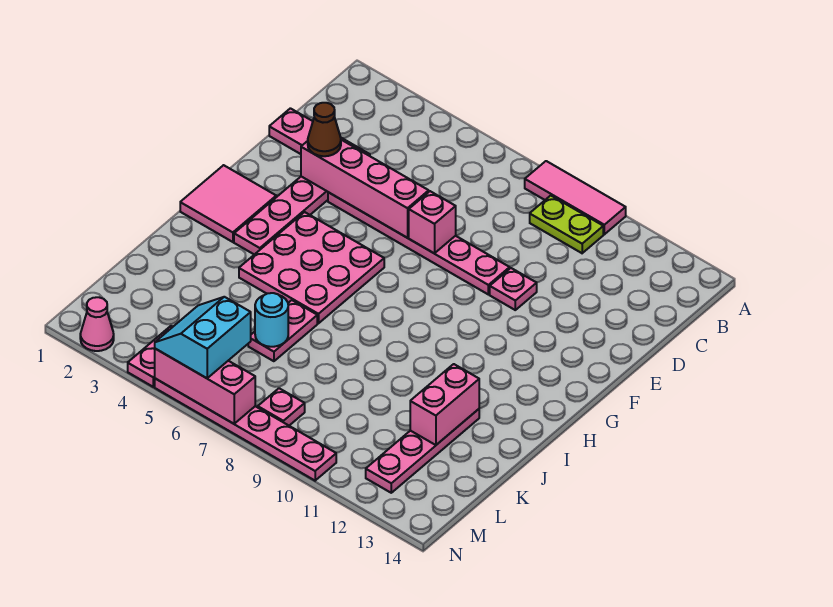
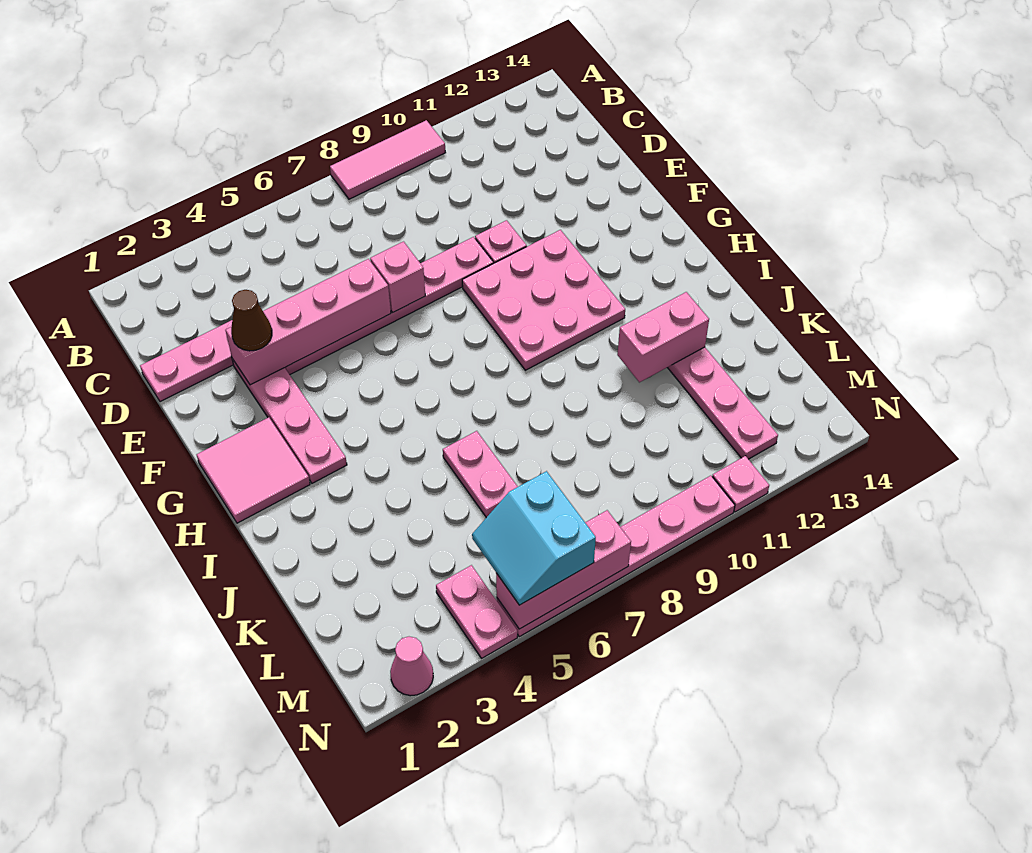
lime plate B9:B10 level 1 -> none
pink plate G4:I6 level 1 -> pink plate F9:H11 level 1
pink brick J12:K12 level 2 -> pink brick J11:J12 level 2
cyan round brick K6 level 2 -> none
pink plate M8 level 1 -> pink plate N11 level 1

